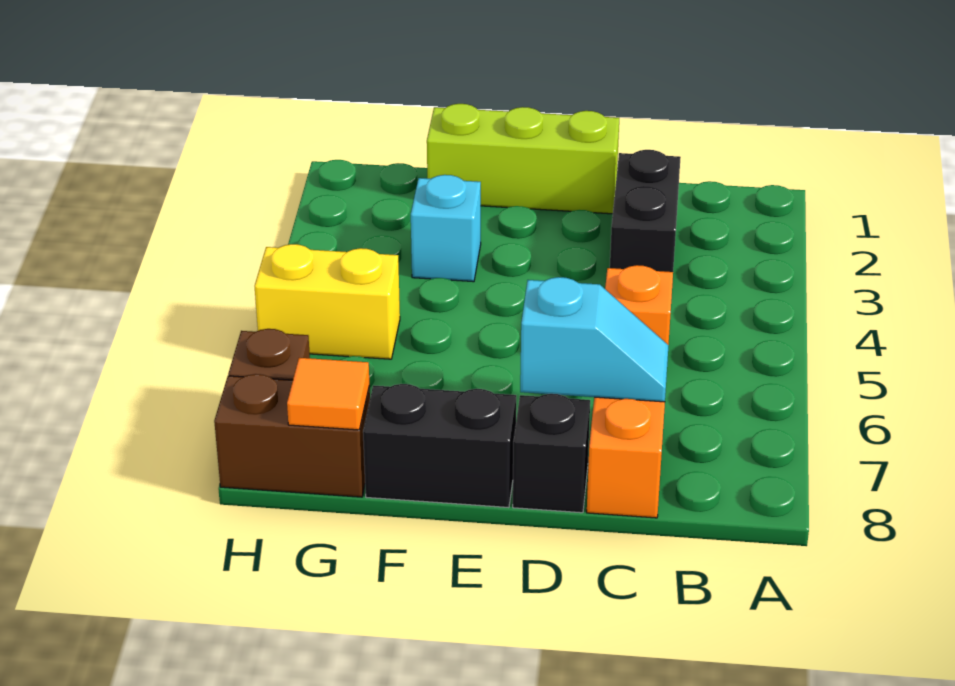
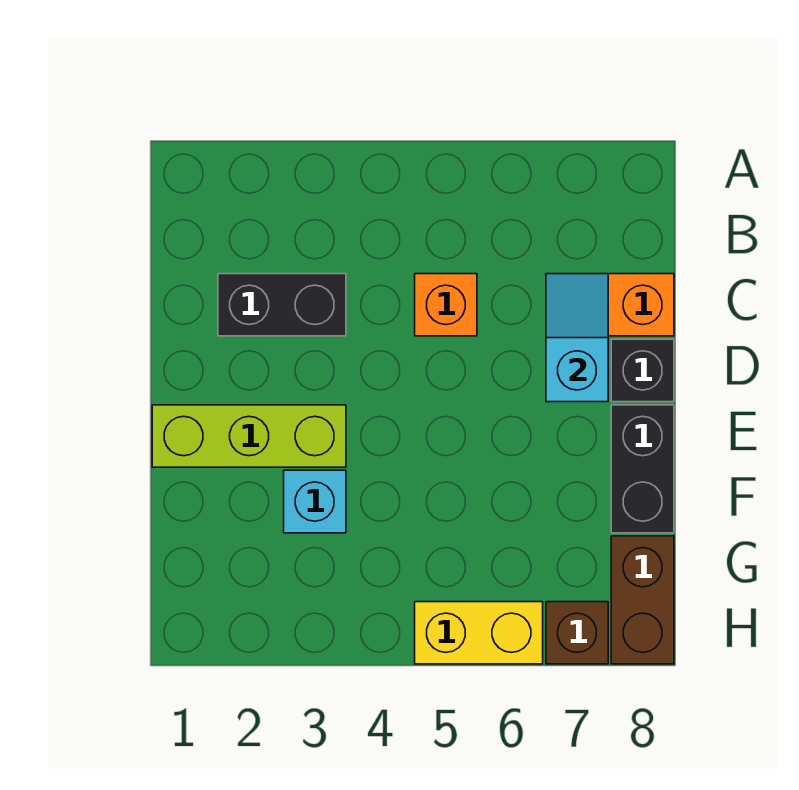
lime brick D1:F1 level 1 -> lime brick E1:E3 level 1
yellow brick G5:H5 level 1 -> yellow brick H5:H6 level 1
orange tile G8 level 2 -> none

